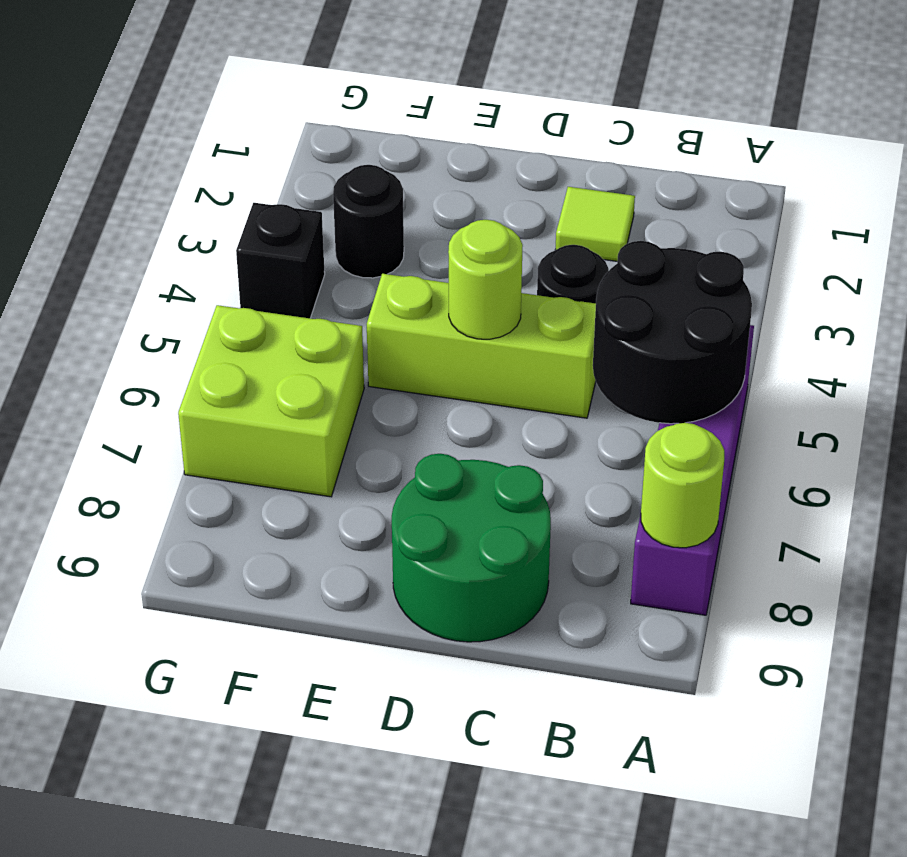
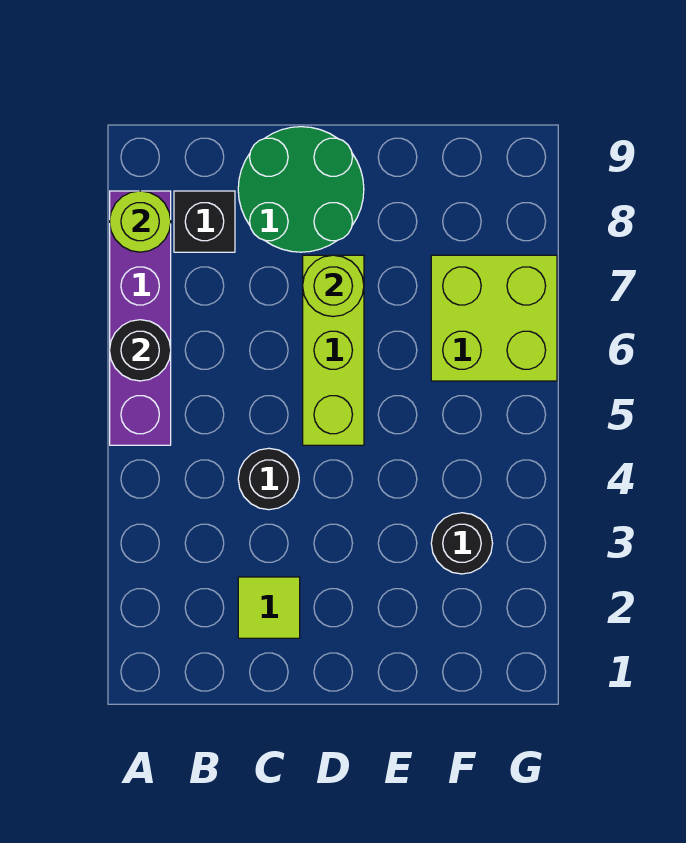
black round brick A5:B6 level 2 -> black round brick A6 level 2
lime brick C5:E5 level 1 -> lime brick D5:D7 level 1
lime round brick D5 level 2 -> lime round brick D7 level 2
black brick G4 level 1 -> black brick B8 level 1

